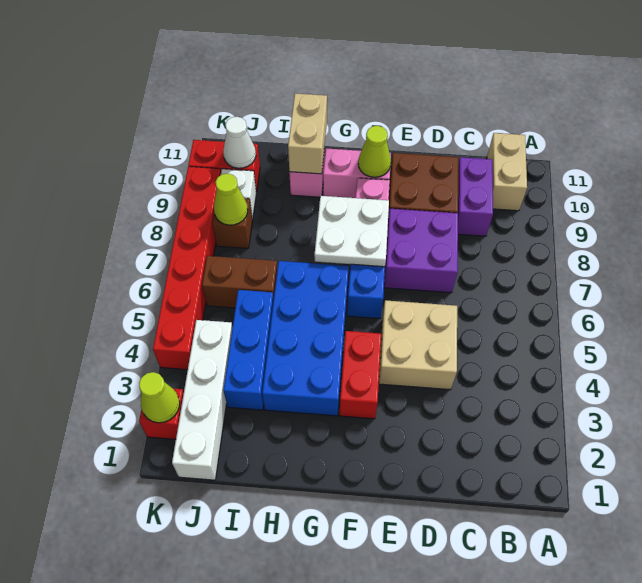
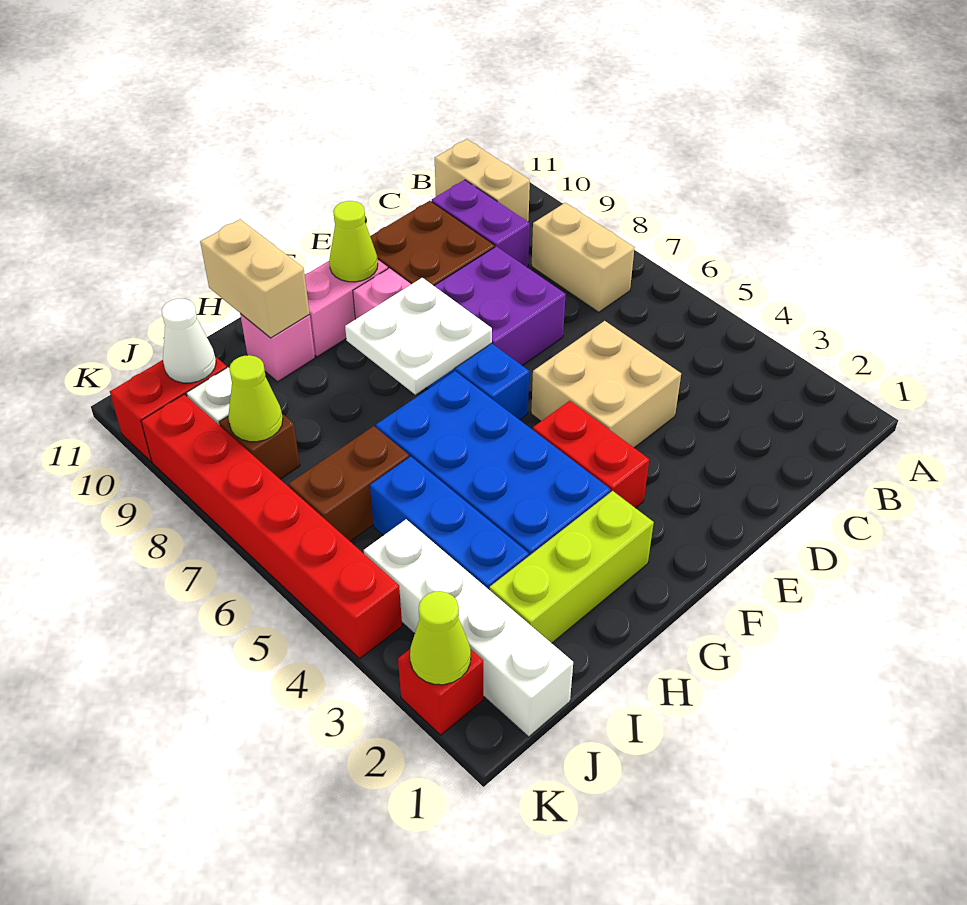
none -> tan brick B7:B8 level 1
none -> lime brick G2:I2 level 1

